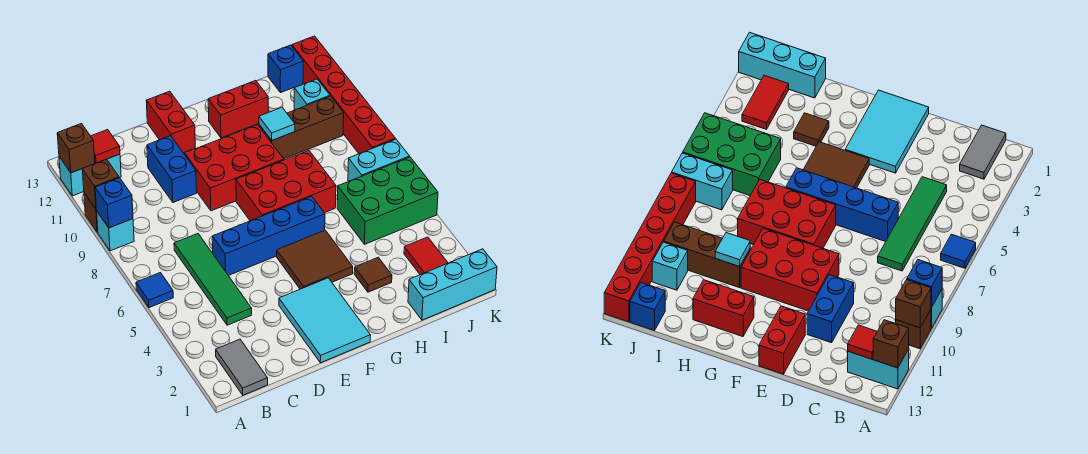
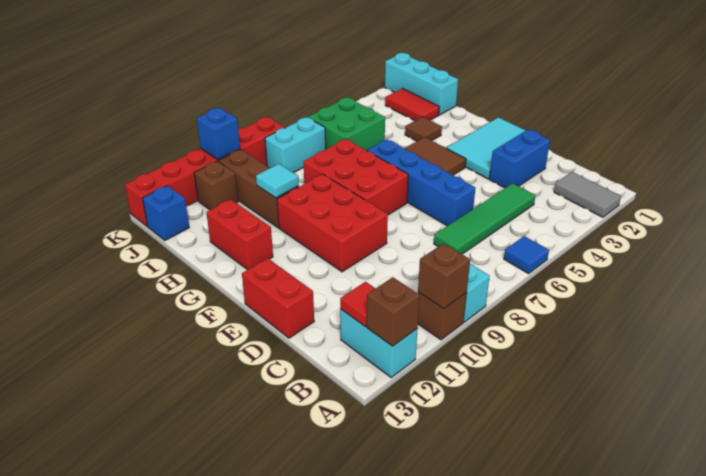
blue brick A9 level 2 -> blue brick K10 level 2
grey tile B1:B2 level 1 -> grey tile A2:B2 level 1
blue brick D10:D11 level 1 -> blue brick D2:D3 level 1
red brick E12:E13 level 1 -> red brick D13:E13 level 1
green brick I5:K6 level 1 -> green brick I5:J6 level 1
red tile J2:J3 level 1 -> red tile I2:J2 level 1
cyan brick J7:K7 level 1 -> cyan brick J7:J8 level 1
cyan brick J11 level 1 -> brown brick J11 level 1

